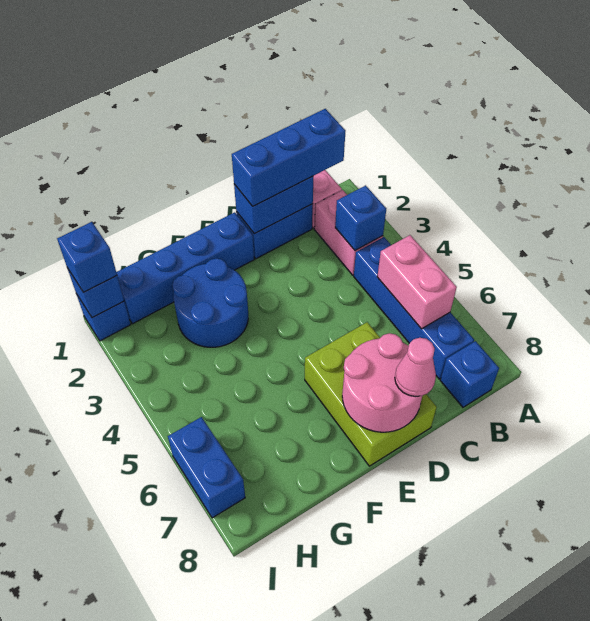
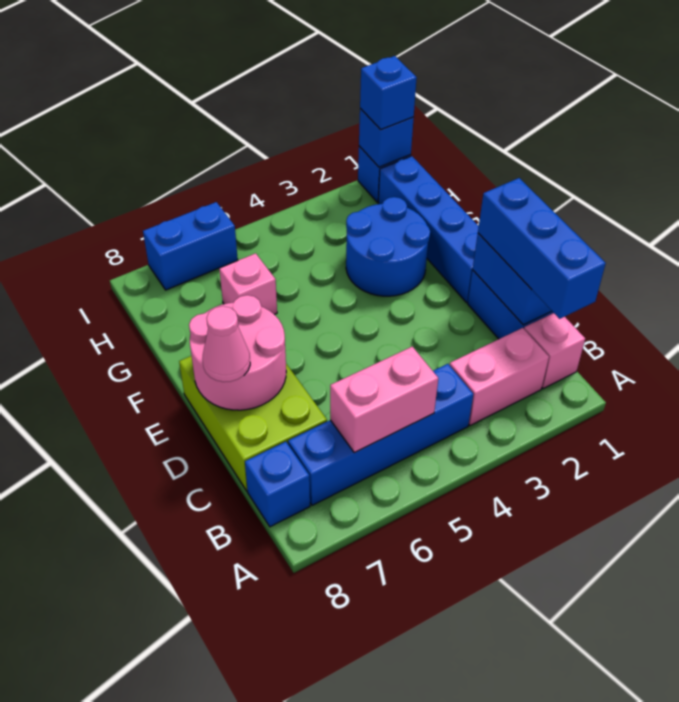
blue brick B3 level 2 -> none
lime brick D6:E8 level 1 -> lime brick C7:E8 level 1
none -> pink brick G6 level 1

